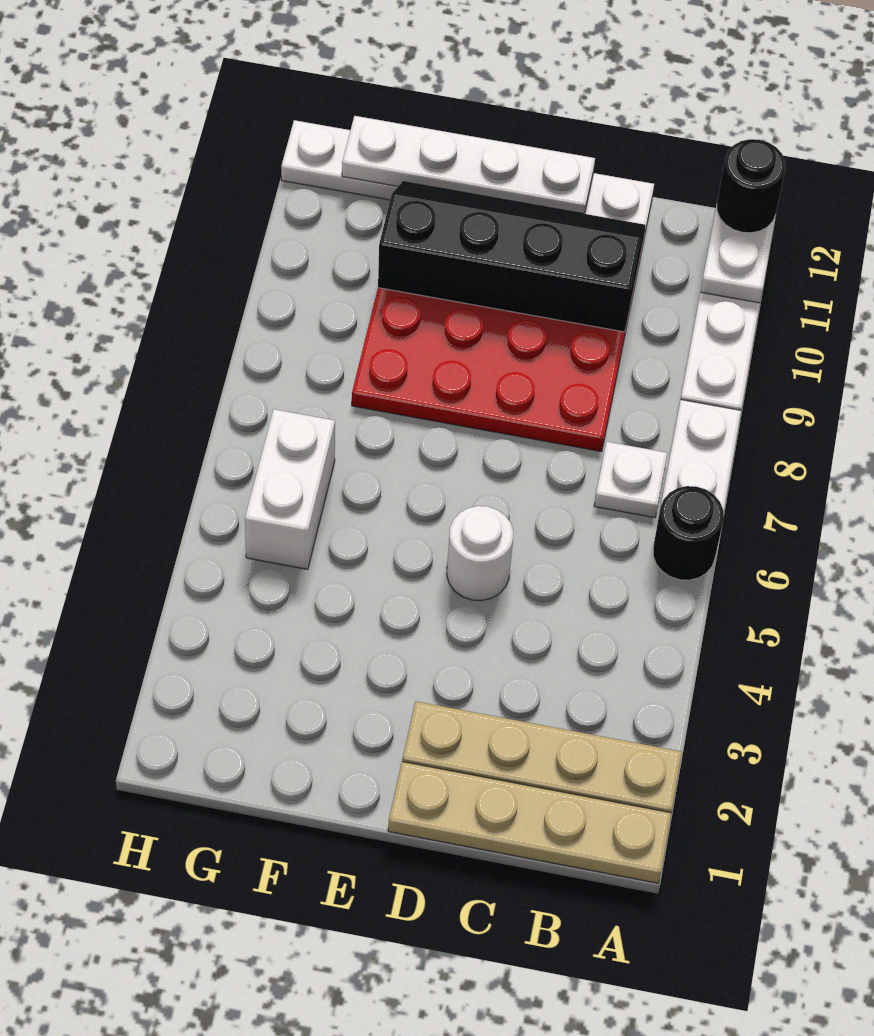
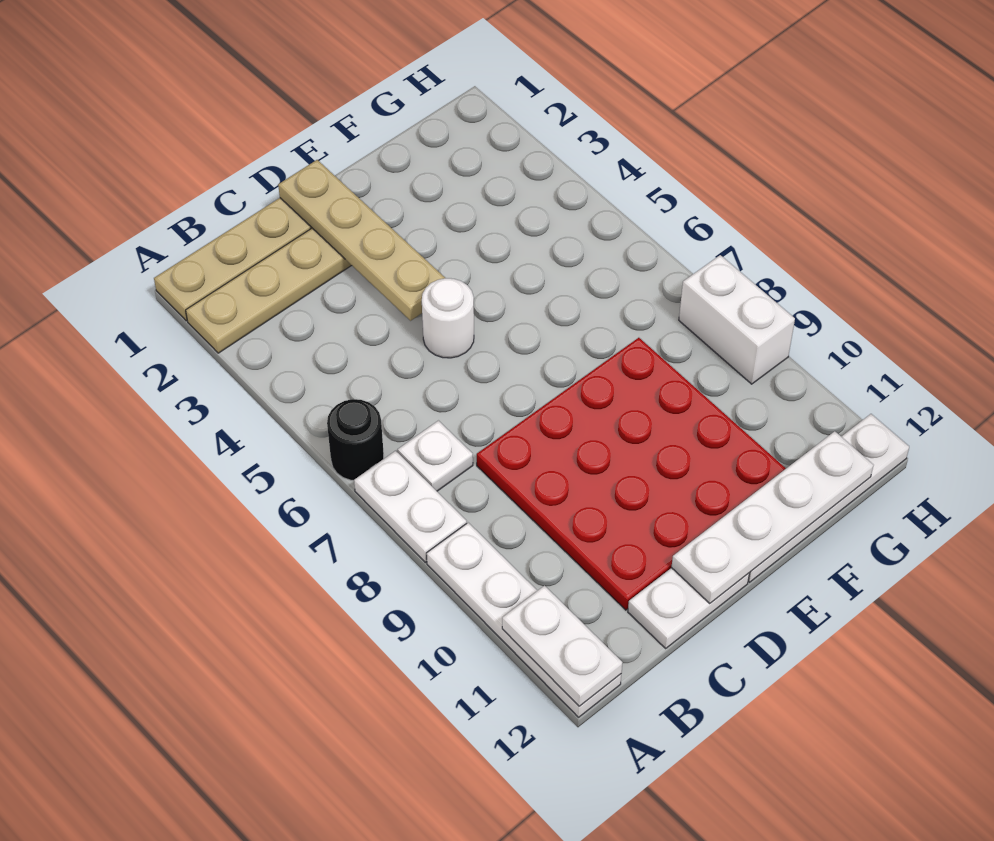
black round brick A12 level 3 -> none
black slope C10:F11 level 2 top 10 -> none
none -> tan plate D1:D4 level 2
white brick G5:G6 level 1 -> white brick H8:H9 level 1

